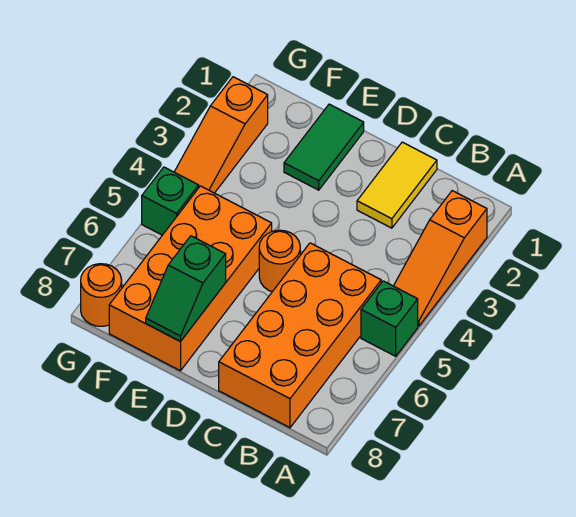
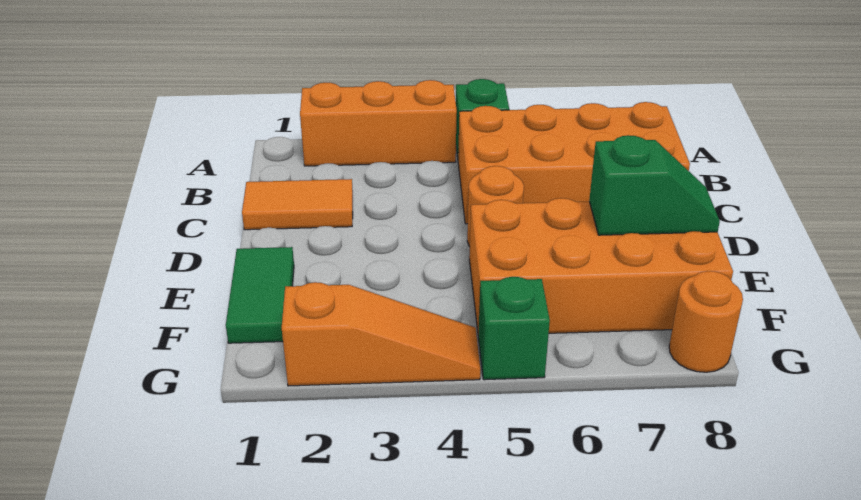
orange slope A2:A4 level 1 top 2 -> orange brick A2:A4 level 1
yellow tile C1:C2 level 1 -> orange tile C1:C2 level 1
green tile E1:E2 level 1 -> green tile E1:F1 level 1

